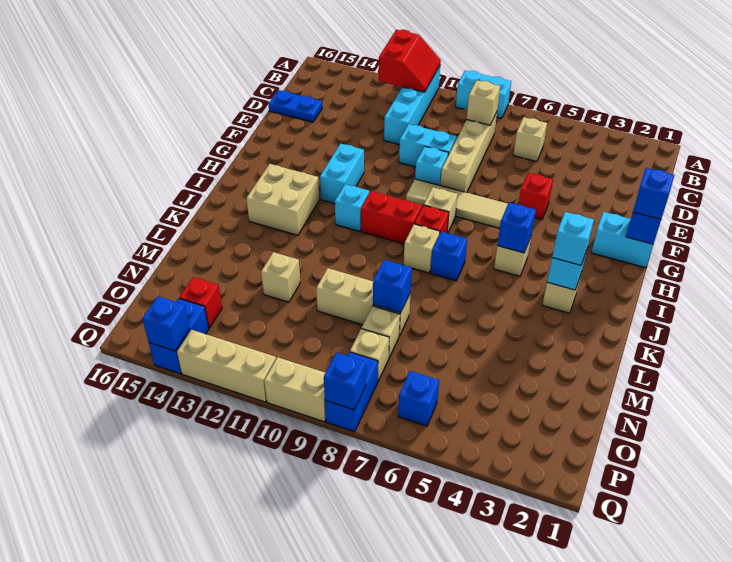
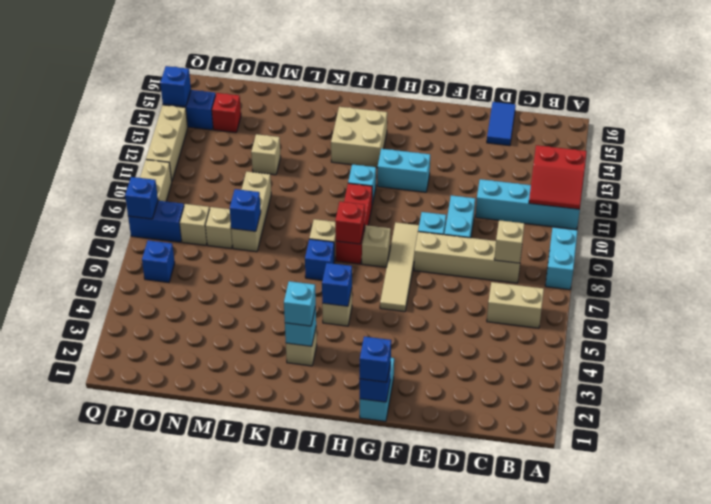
tan brick C6 level 1 -> tan brick B6:C6 level 1
blue plate D15:D16 level 1 -> blue tile D15:D16 level 1
red brick F5 level 1 -> red brick I8 level 2

